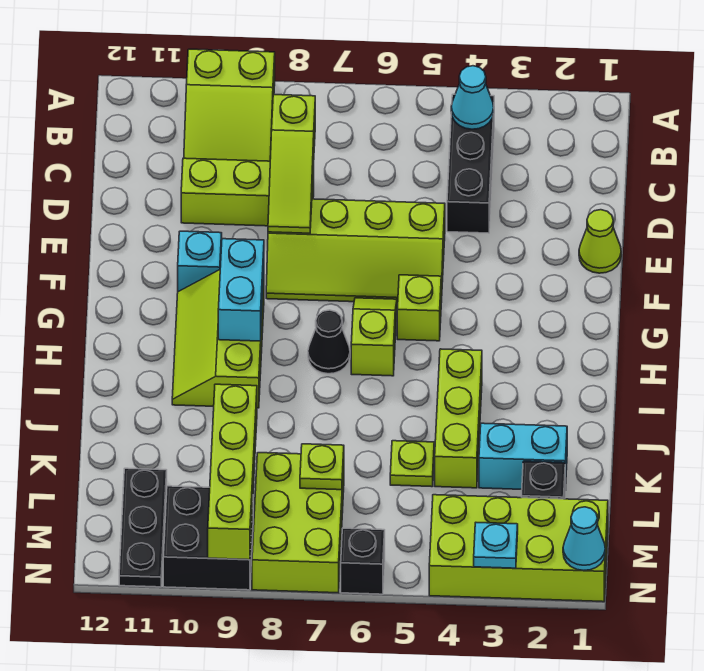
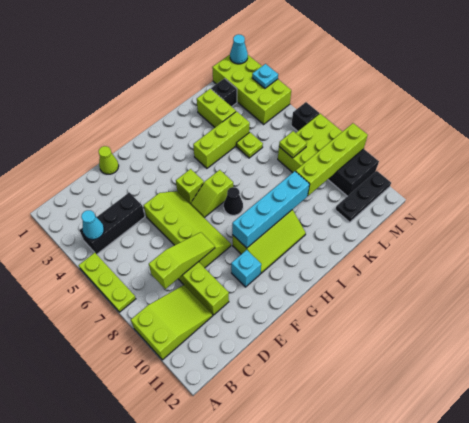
none -> lime plate A5:A7 level 1
cyan brick G9:H9 level 2 -> cyan brick G9:J9 level 2
cyan brick K2:K3 level 1 -> lime brick K2:K3 level 1

